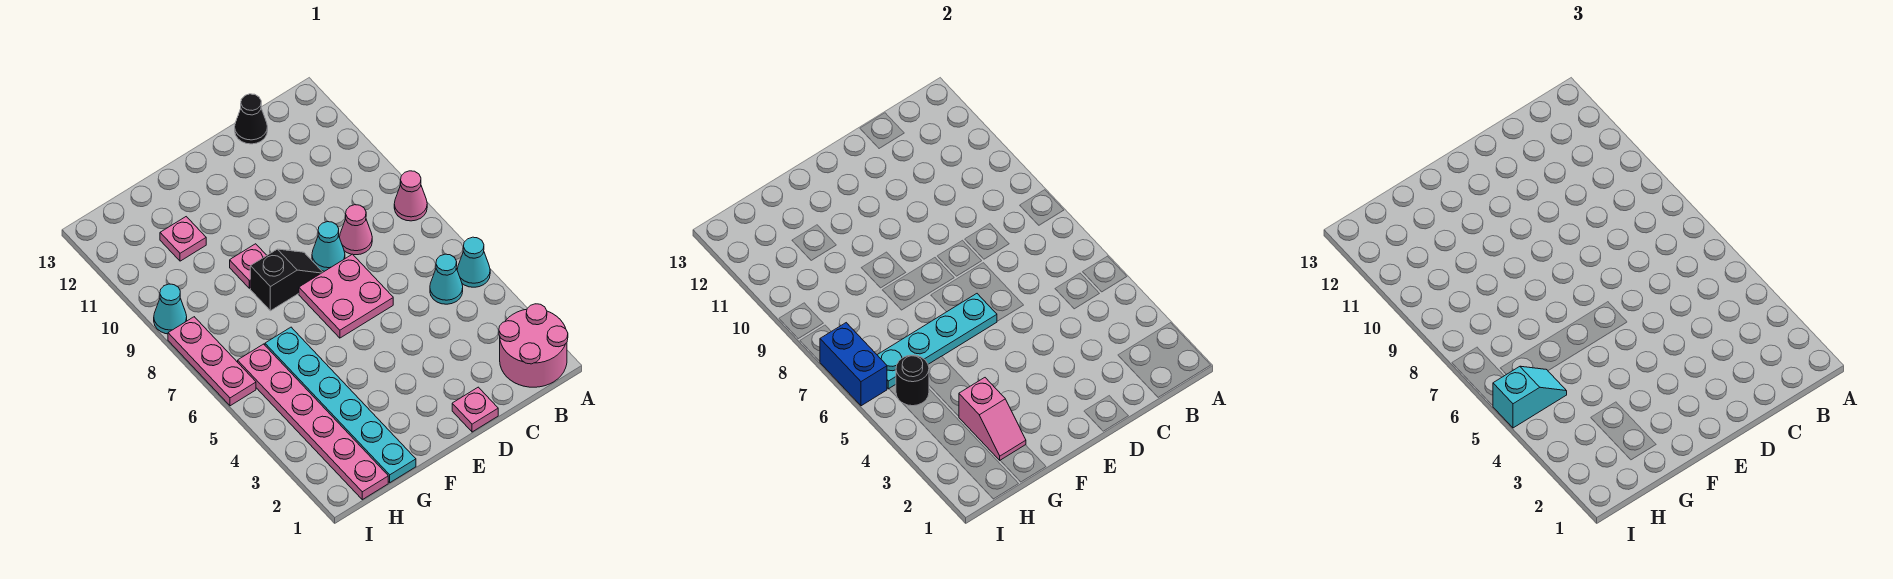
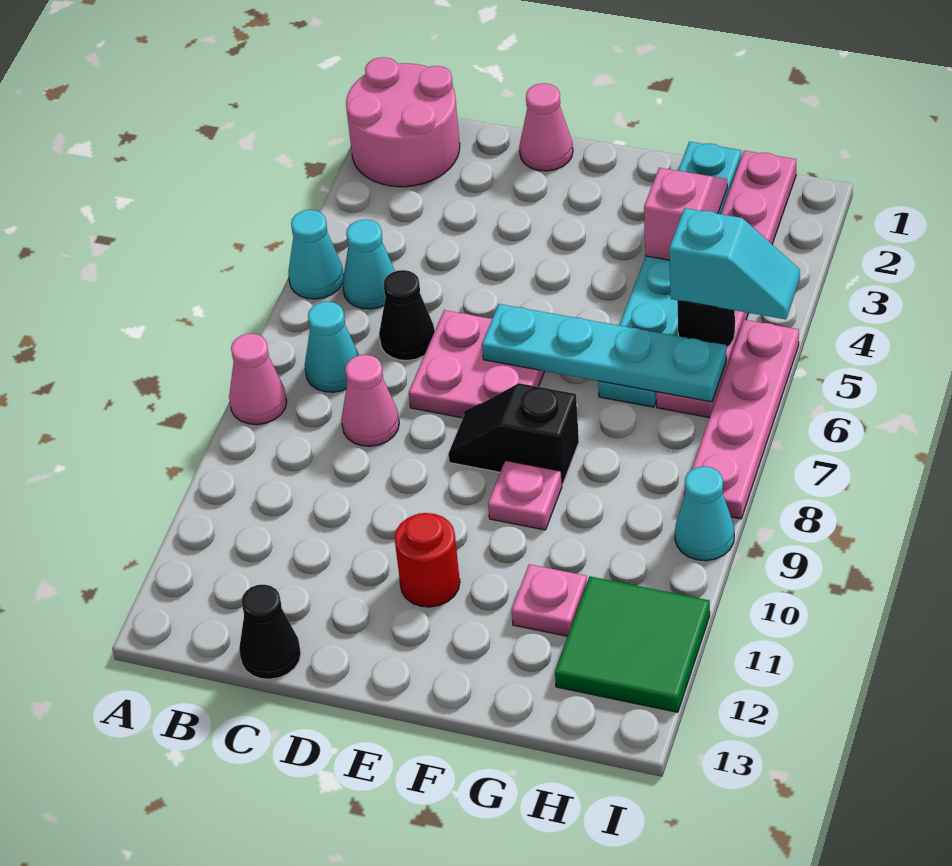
none -> black cone C6 level 1
pink plate D1 level 1 -> pink cone D1 level 1
cyan cone D8 level 1 -> cyan cone B7 level 1
none -> red round brick E11 level 1
cyan slope H5:I5 level 3 top I -> cyan slope H5:I5 level 3 top H
none -> green tile H11:I12 level 1
pink plate I6:I8 level 1 -> pink plate I5:I8 level 1
blue brick I6:I7 level 2 -> none

